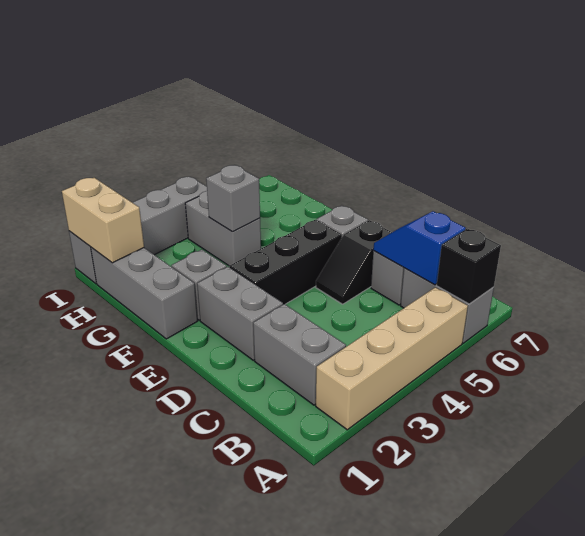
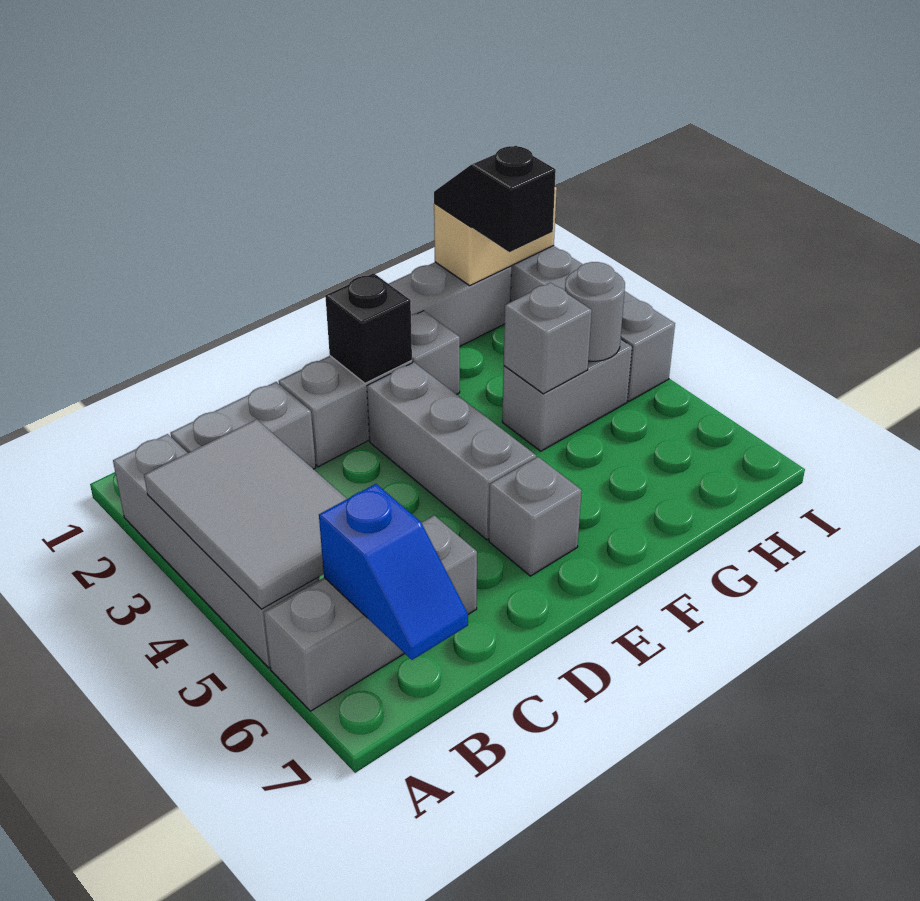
tan brick A2:A5 level 1 -> grey brick A2:A5 level 1
none -> grey tile A3:B5 level 2
black brick A6 level 2 -> black brick E2 level 2
blue slope B6:C6 level 2 top B -> blue slope B6:B7 level 2 top 6
black slope D5:D6 level 1 top 6 -> black slope H1:H2 level 3 top 2
black brick E3:E5 level 1 -> grey brick E3:E5 level 1
none -> grey round brick H4 level 2

